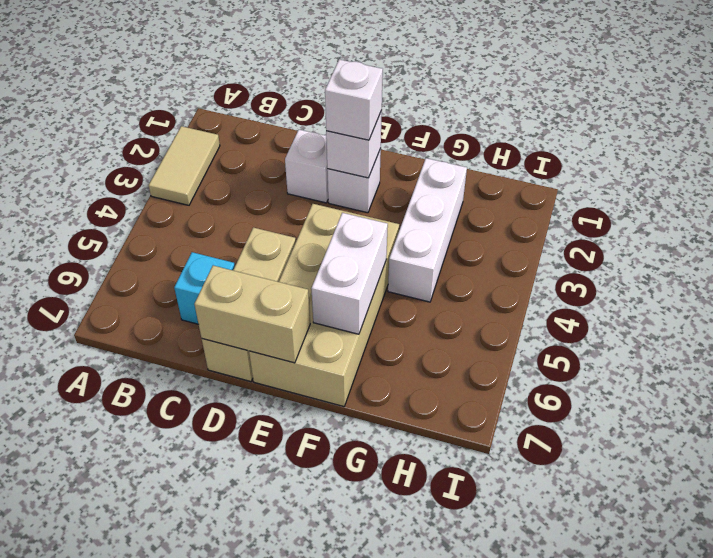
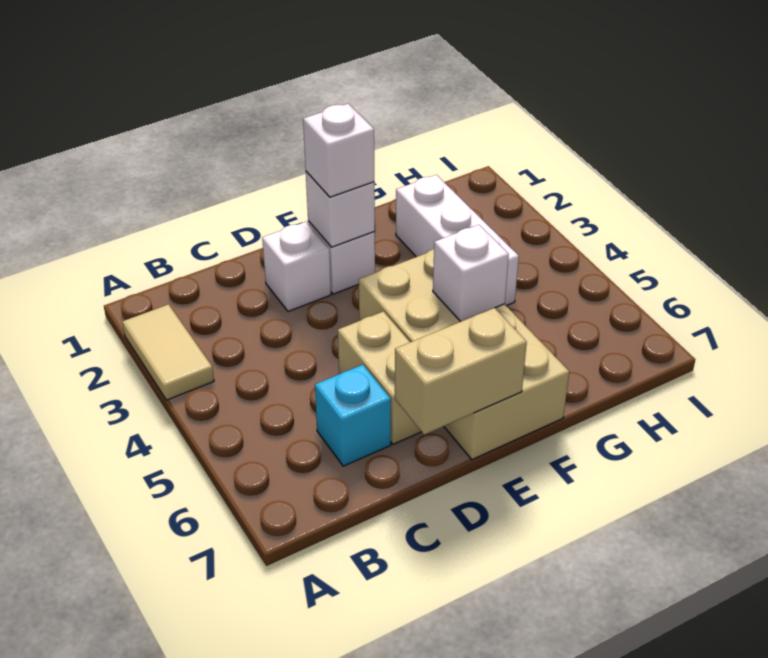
tan brick D5:D7 level 1 -> tan brick D5:D6 level 1
white brick F5:F6 level 2 -> white brick F5 level 2

